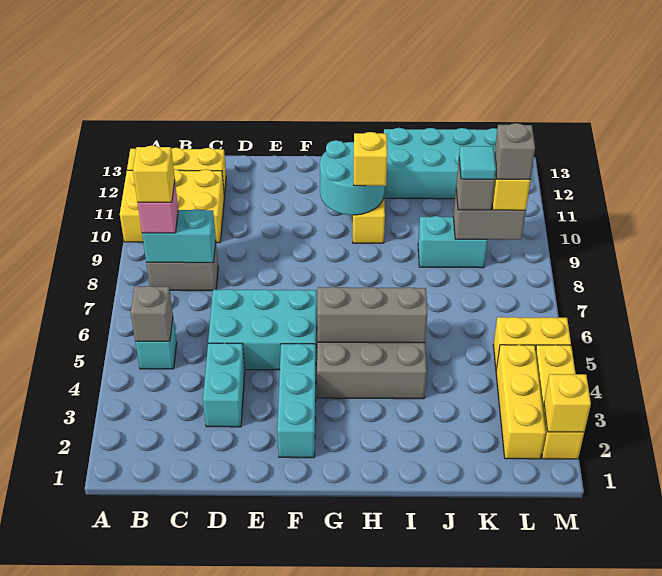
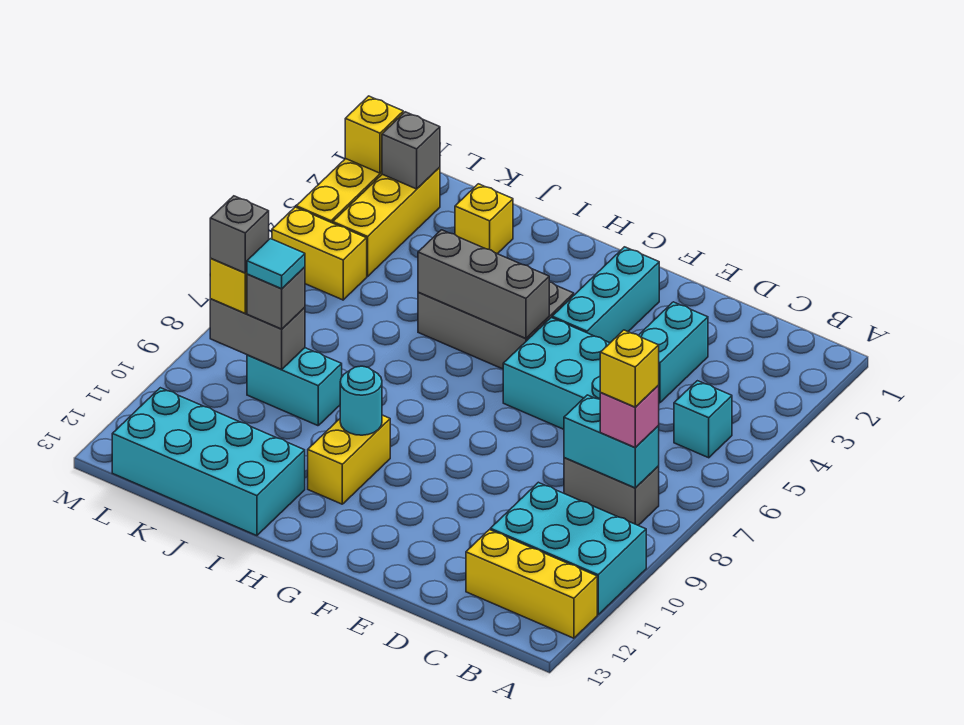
yellow brick A10:C11 level 1 -> cyan brick A10:C11 level 1
grey brick B5 level 2 -> grey brick L2 level 2
cyan round brick G10:H11 level 2 -> cyan round brick H10 level 2
yellow brick H10 level 3 -> yellow brick J2 level 1

